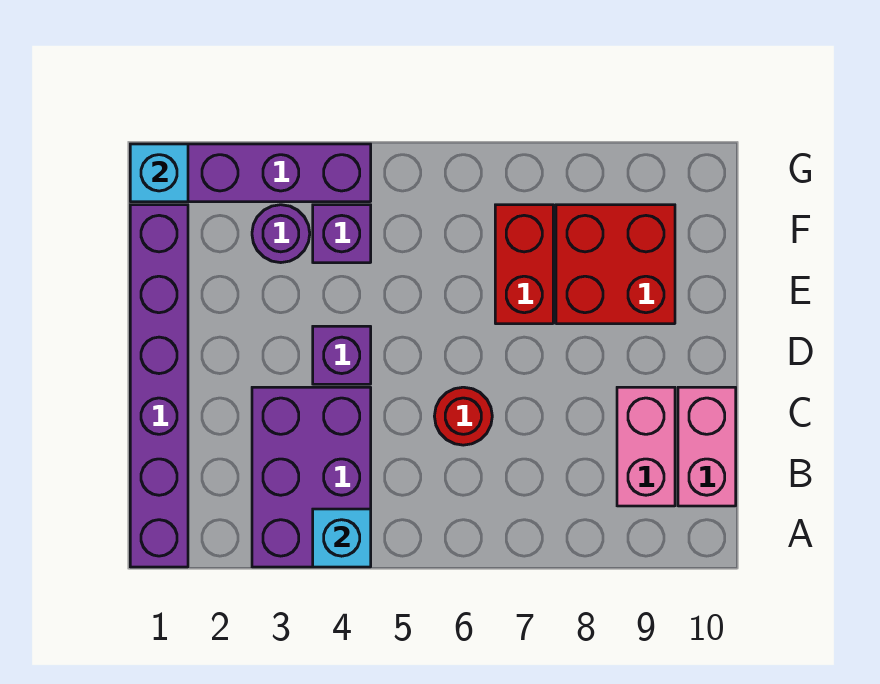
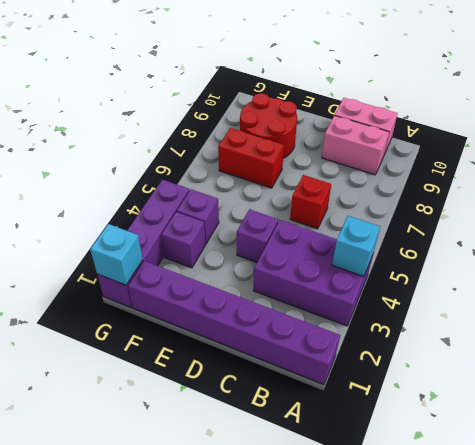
red round brick C6 level 1 -> red brick C6 level 1
red brick E8:F9 level 1 -> red round brick E8:F9 level 1
purple round brick F3 level 1 -> purple brick F3 level 1

